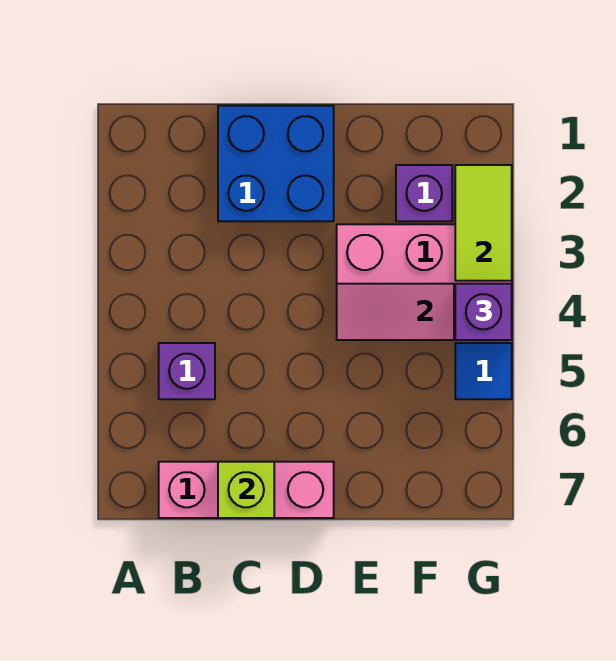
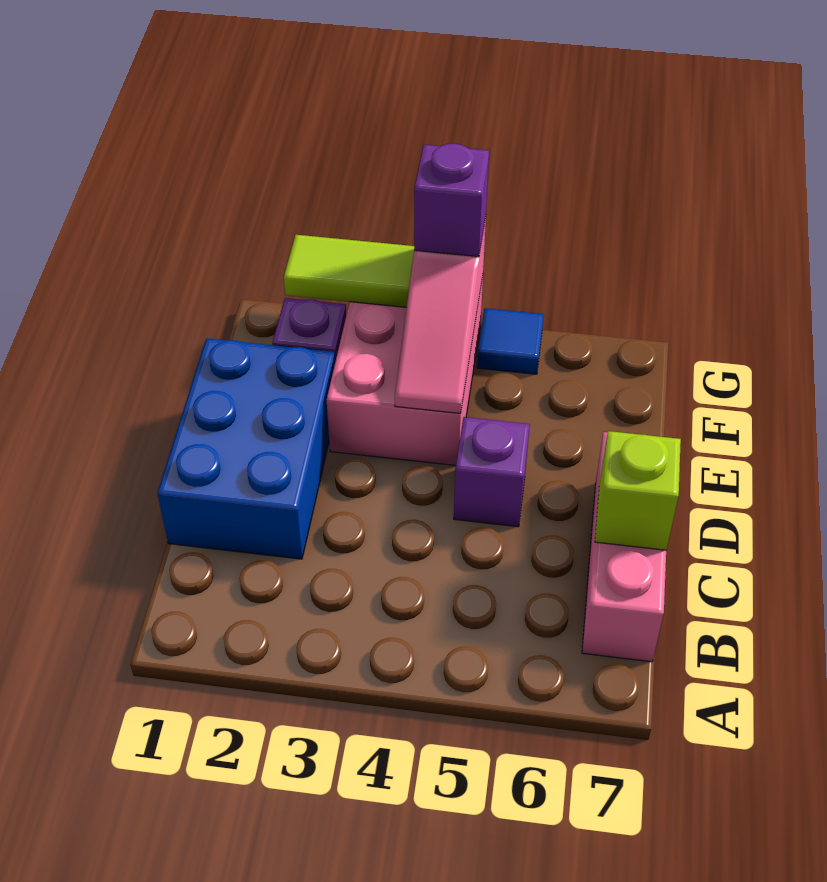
purple brick B5 level 1 -> purple brick D5 level 1
blue brick C1:D2 level 1 -> blue brick C1:E2 level 1

